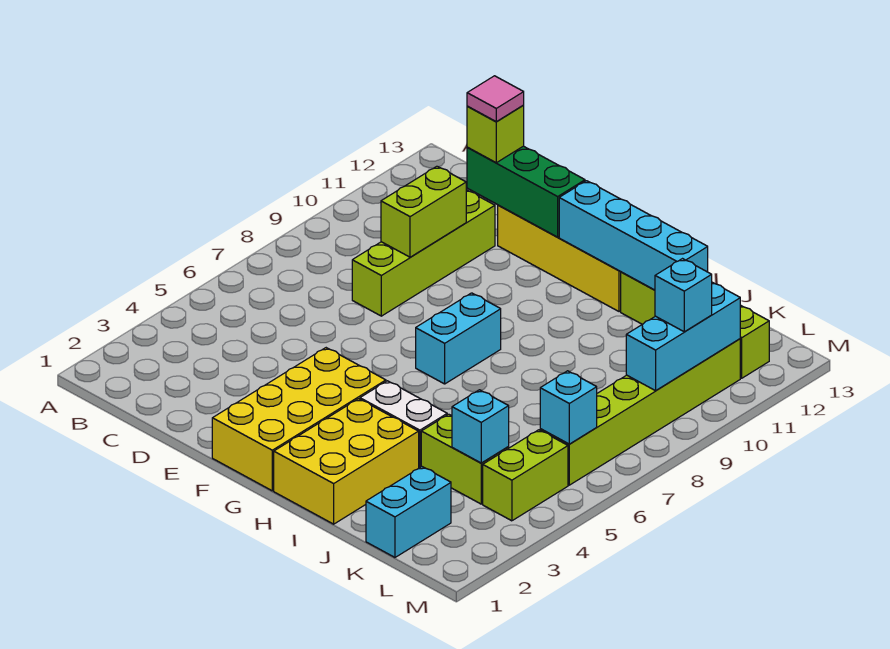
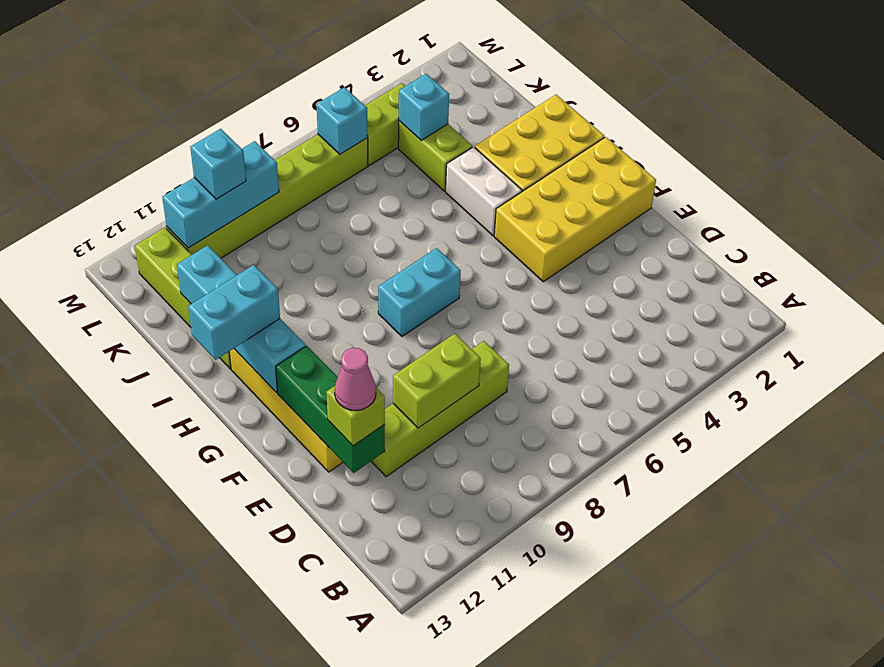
pink tile D12 level 4 -> pink cone D12 level 4
cyan brick K1:K2 level 1 -> cyan brick H12:H13 level 3

